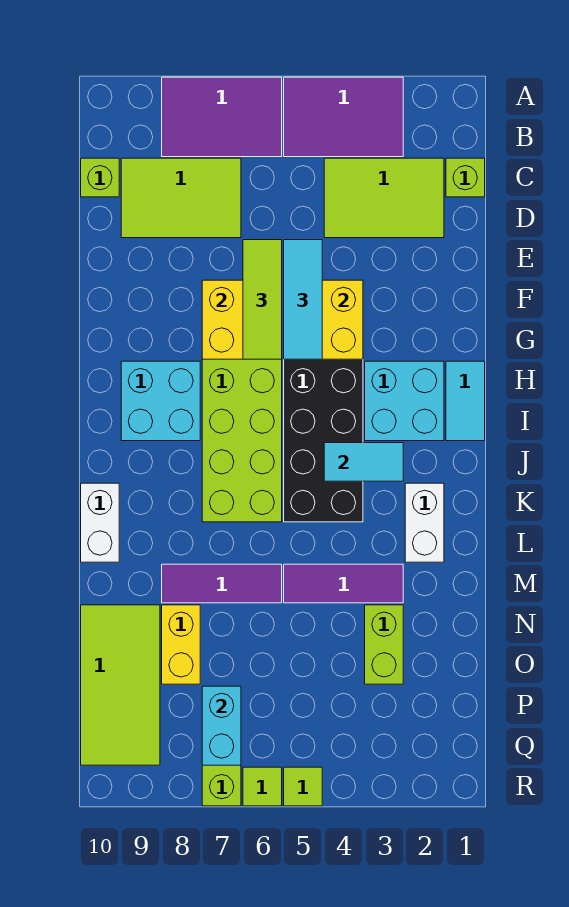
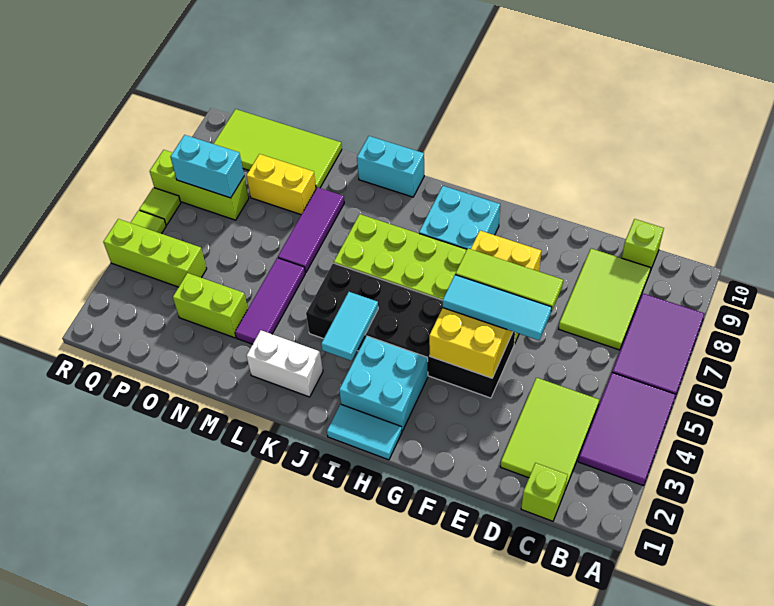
white brick K10:L10 level 1 -> cyan brick K10:L10 level 1
none -> lime brick P4:R4 level 1

